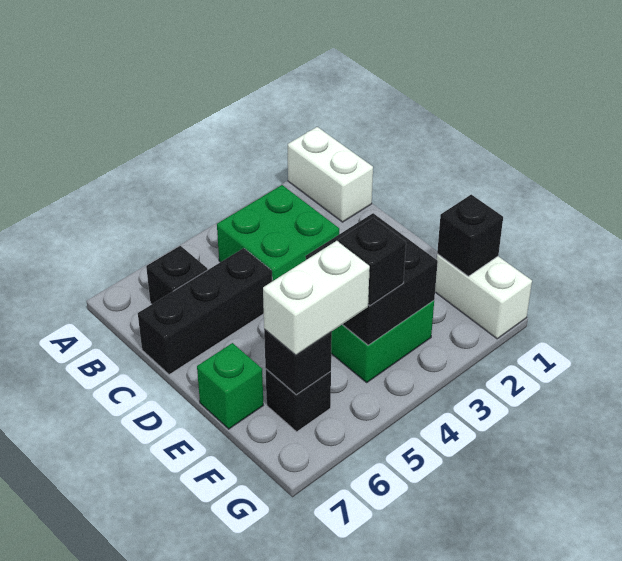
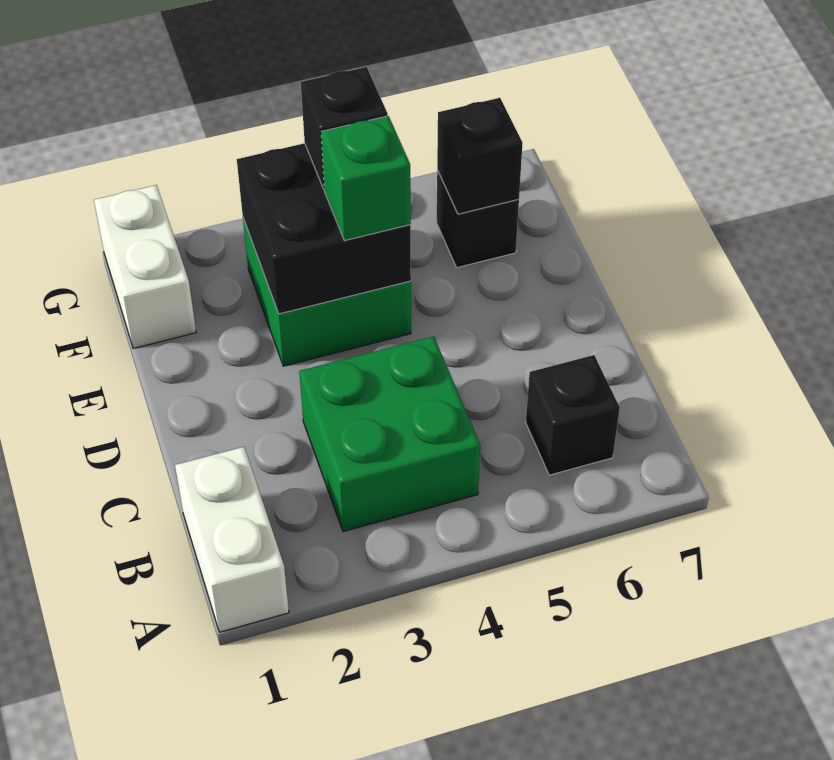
black brick C5:C7 level 1 -> none
green brick E7 level 1 -> green brick E4 level 3
black brick F1 level 2 -> none
white brick F5:F6 level 3 -> none

